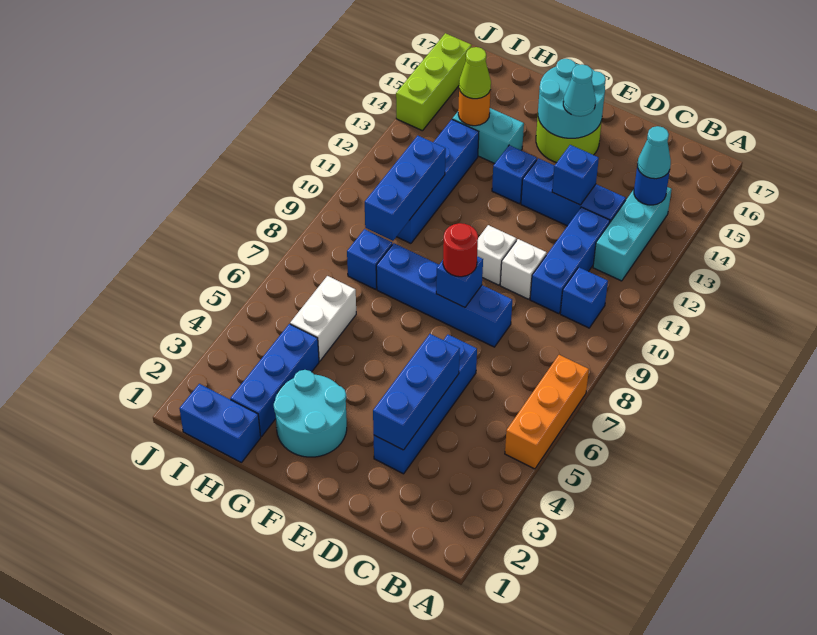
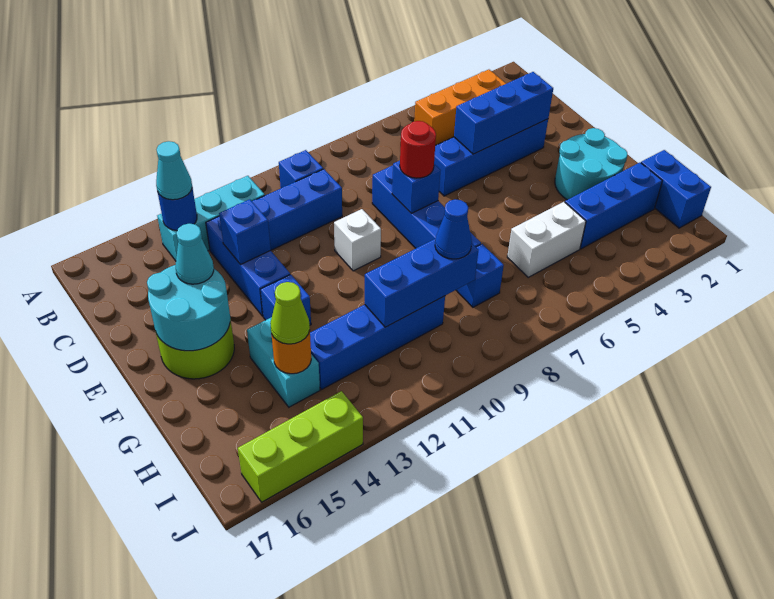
orange brick A5:A7 level 1 -> orange brick B3:B5 level 1
white brick D10 level 1 -> none
none -> blue cone H9 level 3

